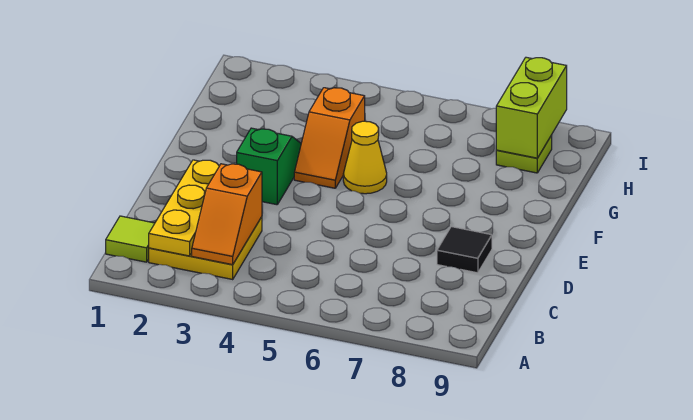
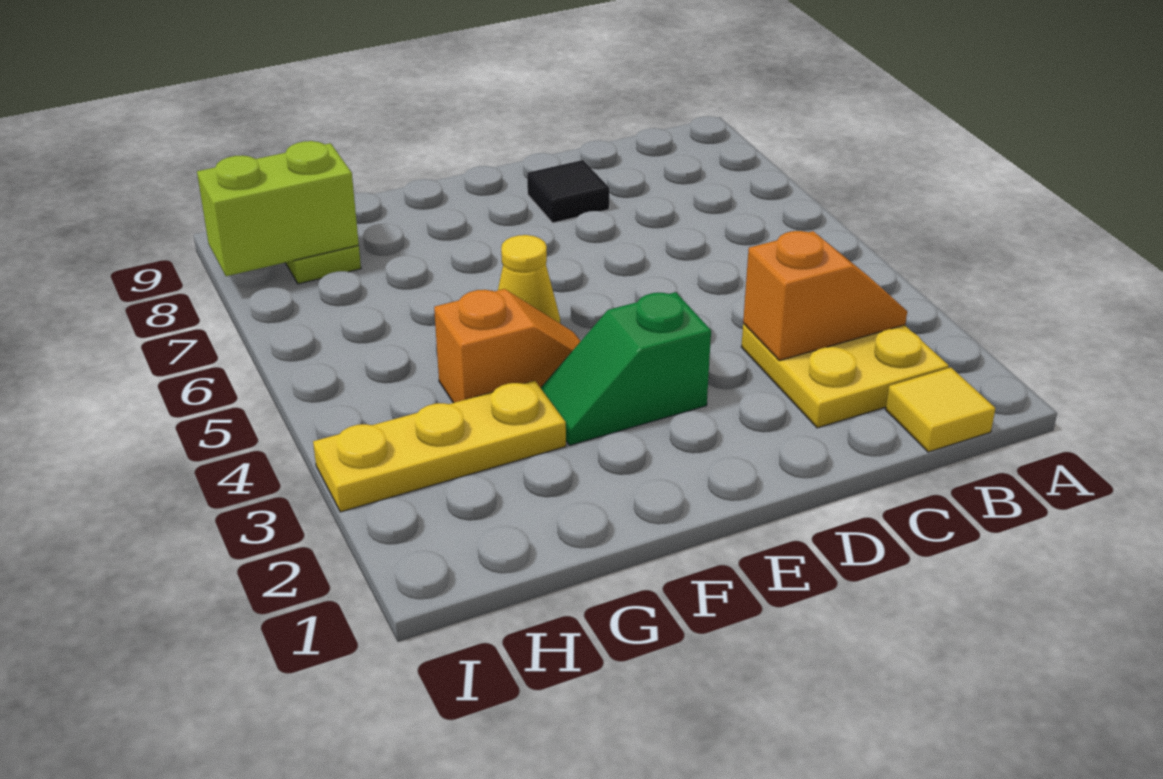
lime tile B1 level 1 -> yellow tile B1 level 1
yellow plate B2:D2 level 2 -> yellow plate G3:I3 level 1

